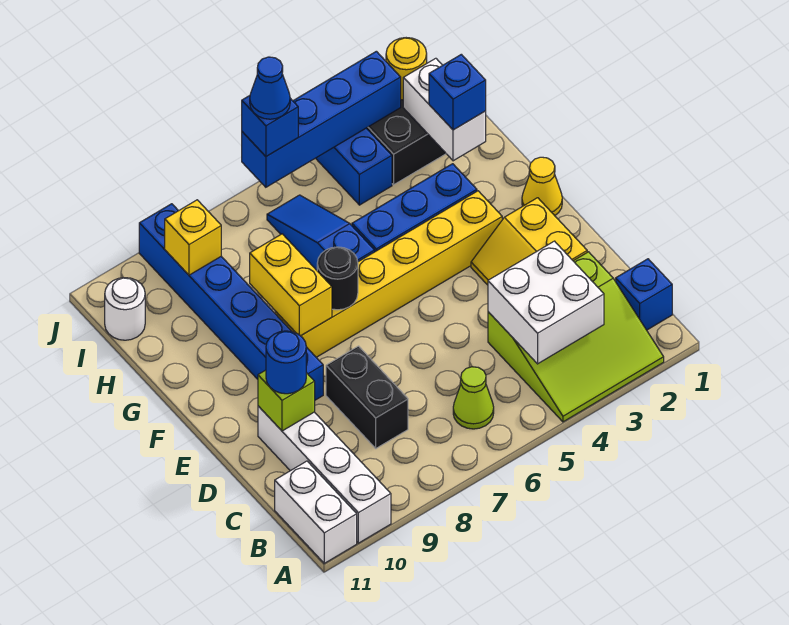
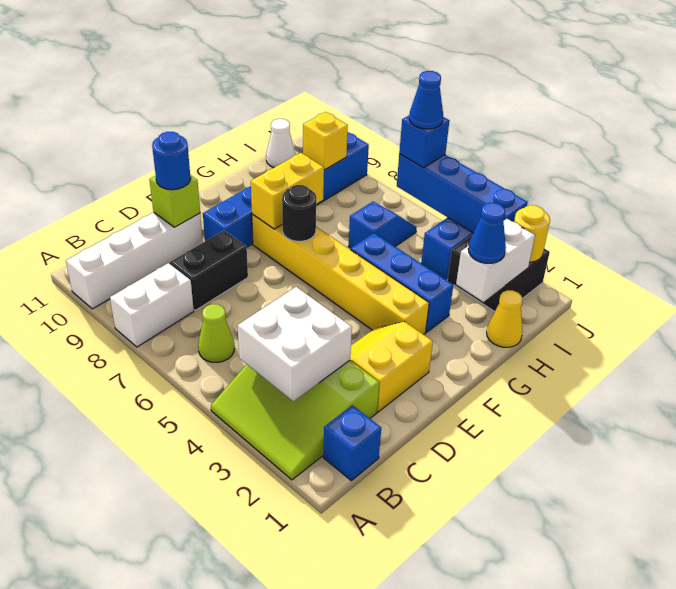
white brick A11:B11 level 1 -> white brick A8:B8 level 1
yellow cone F1 level 1 -> yellow cone H1 level 1
blue slope G6:I6 level 1 top G -> blue slope H6:I6 level 1 top H
blue brick H2 level 3 -> blue cone H2 level 3
white round brick I11 level 1 -> white cone I11 level 1

